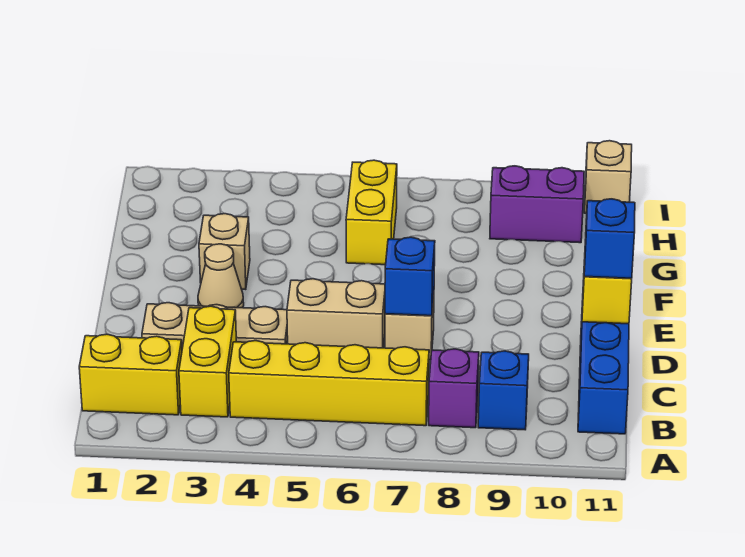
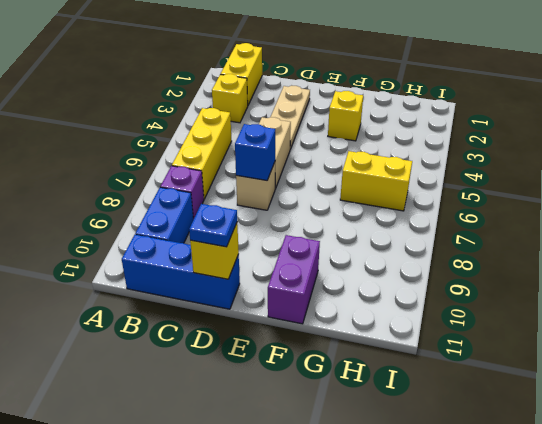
yellow brick B3:C3 level 1 -> yellow brick B3 level 1
yellow brick B4:B7 level 1 -> yellow brick B5:B7 level 1
blue brick B9 level 1 -> blue brick B9:B10 level 1
blue brick D11 level 3 -> blue plate D11 level 3
tan cone E3 level 1 -> none
tan brick F3 level 1 -> yellow brick F3 level 1
purple brick H9:H10 level 1 -> purple brick F10:F11 level 1
tan brick I11 level 1 -> none

